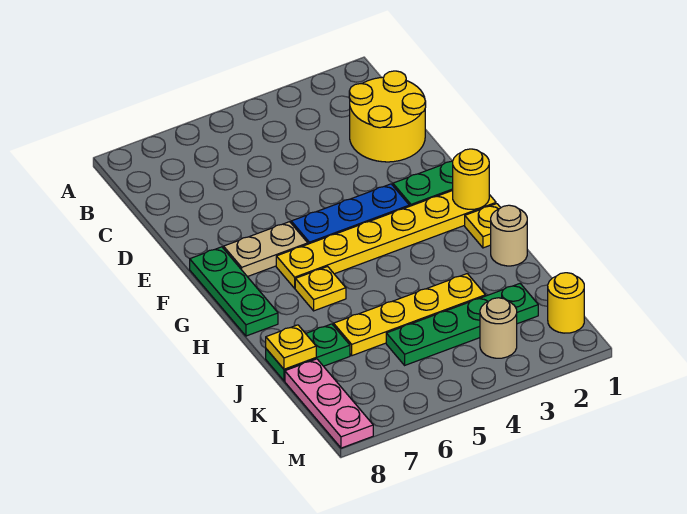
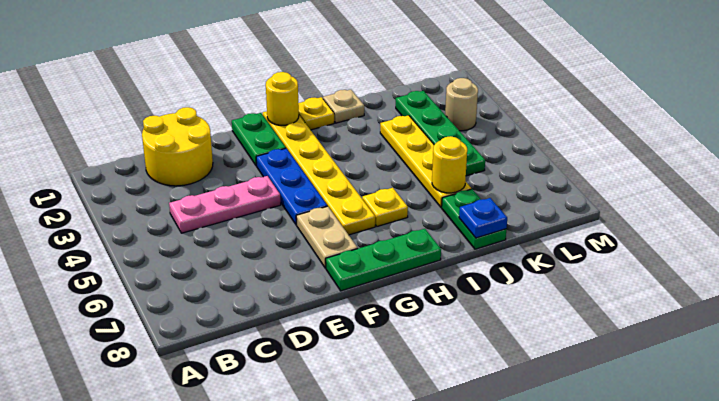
tan round brick I1 level 1 -> tan plate I1 level 1
yellow plate J8 level 2 -> blue plate J8 level 2
pink plate K8:M8 level 1 -> pink plate C4:E4 level 1
yellow round brick L1 level 1 -> yellow round brick J6 level 2

